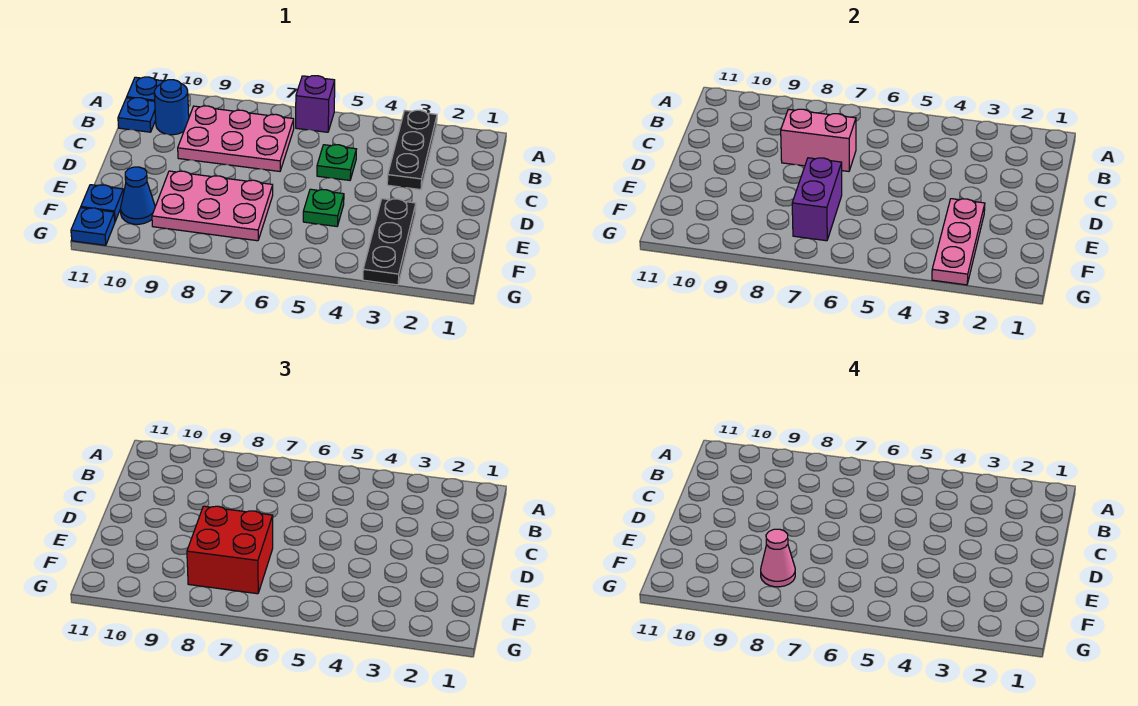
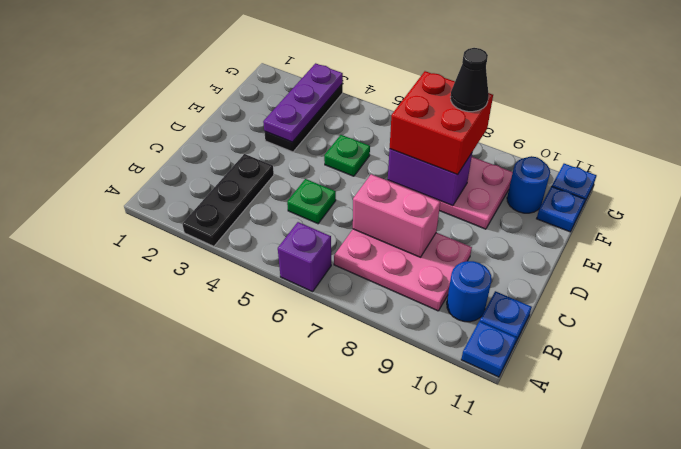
pink plate E3:G3 level 2 -> purple plate E3:G3 level 2
purple brick E7:F7 level 2 -> purple brick E7:E8 level 2
pink cone F8 level 4 -> black cone F8 level 4
blue cone F10 level 1 -> blue round brick F10 level 1

